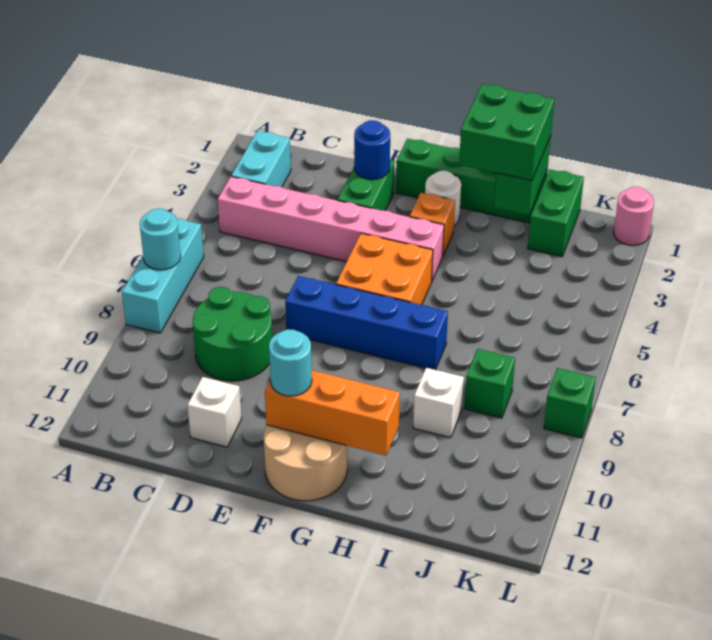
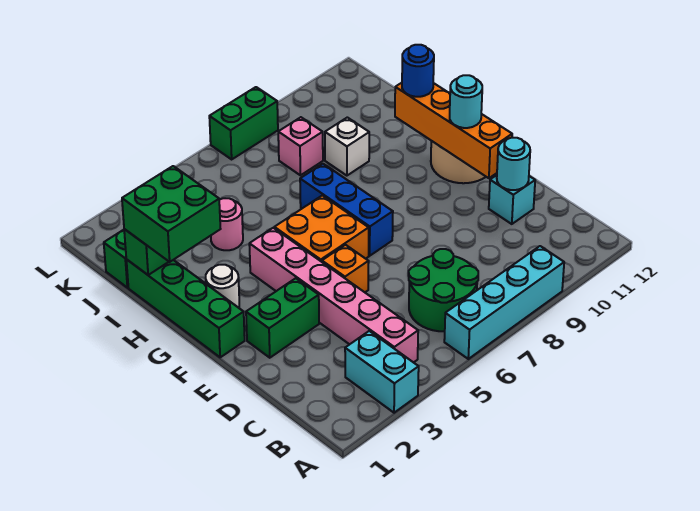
cyan brick A6:A8 level 1 -> cyan brick A6:A9 level 1
cyan round brick A7 level 2 -> cyan round brick D11 level 2
cyan brick B2:B3 level 1 -> cyan brick A3:B3 level 1
green round brick C8:D9 level 1 -> green round brick B6:C7 level 1
white brick D11 level 1 -> cyan brick D11 level 1
blue round brick E2 level 2 -> blue round brick H11 level 3
blue brick E7:H7 level 1 -> blue brick F7:H7 level 1
orange brick F11:H11 level 2 -> orange brick E11:H11 level 2
orange brick G3 level 1 -> orange brick E5 level 1
green brick J8 level 1 -> pink brick J8 level 1
pink round brick L1 level 1 -> pink round brick I4 level 1
green brick L8 level 1 -> green brick L7:L8 level 1

